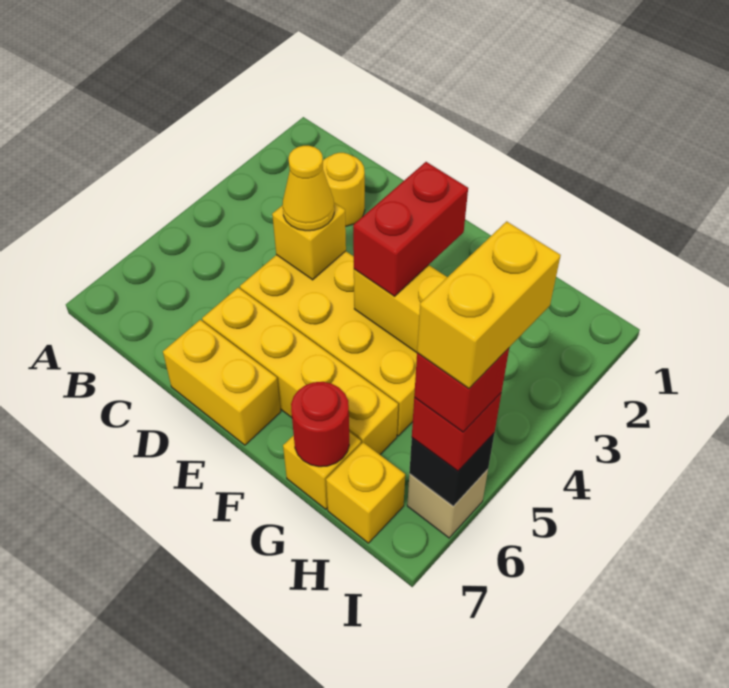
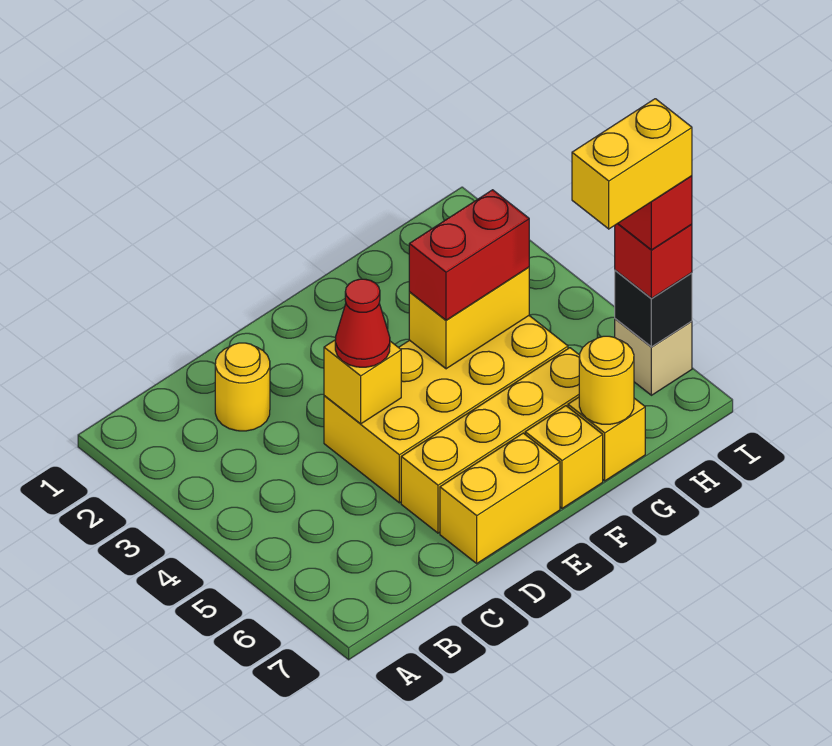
yellow cone D4 level 3 -> red cone D4 level 3
red brick F3:F4 level 3 -> red brick F4:G4 level 3
red round brick G7 level 2 -> yellow round brick G7 level 2
yellow brick H7 level 1 -> yellow brick F7 level 1
yellow brick I5:I6 level 5 -> yellow brick H6:I6 level 5

